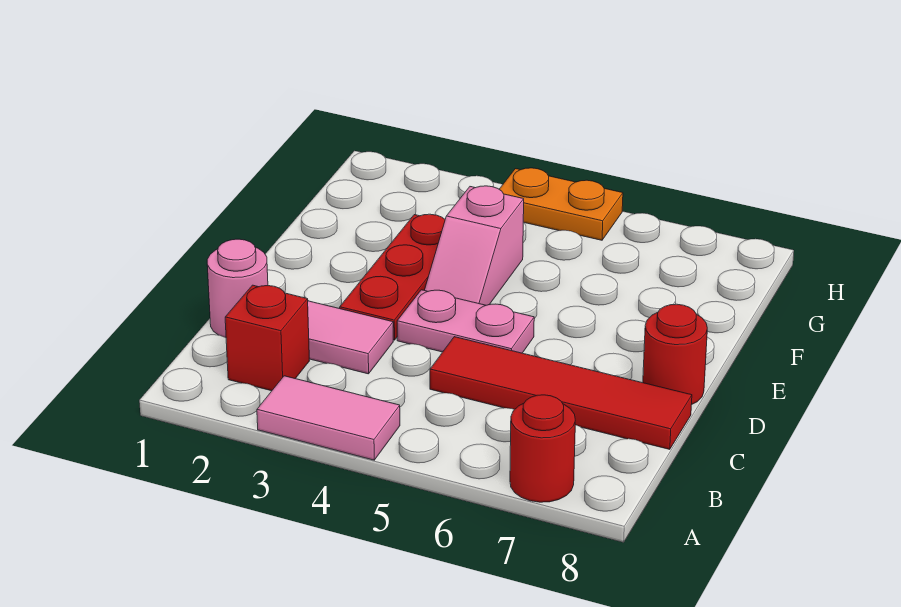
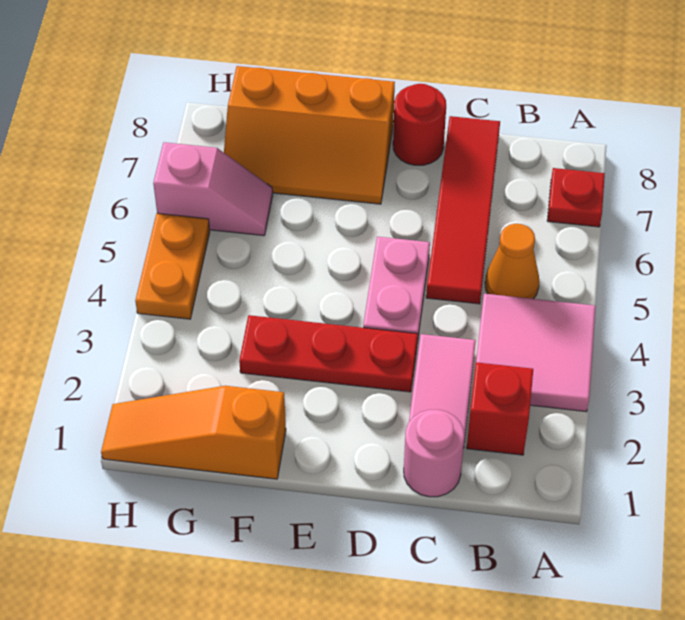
pink tile A3:A4 level 1 -> pink tile A3:B4 level 1
red round brick A7 level 1 -> red plate A7 level 1
none -> orange cone B5 level 1
pink slope E4:F4 level 1 top F -> pink slope G6:H6 level 1 top H
none -> orange slope E7:G8 level 1 top 8
none -> orange slope F1:H1 level 1 top F

